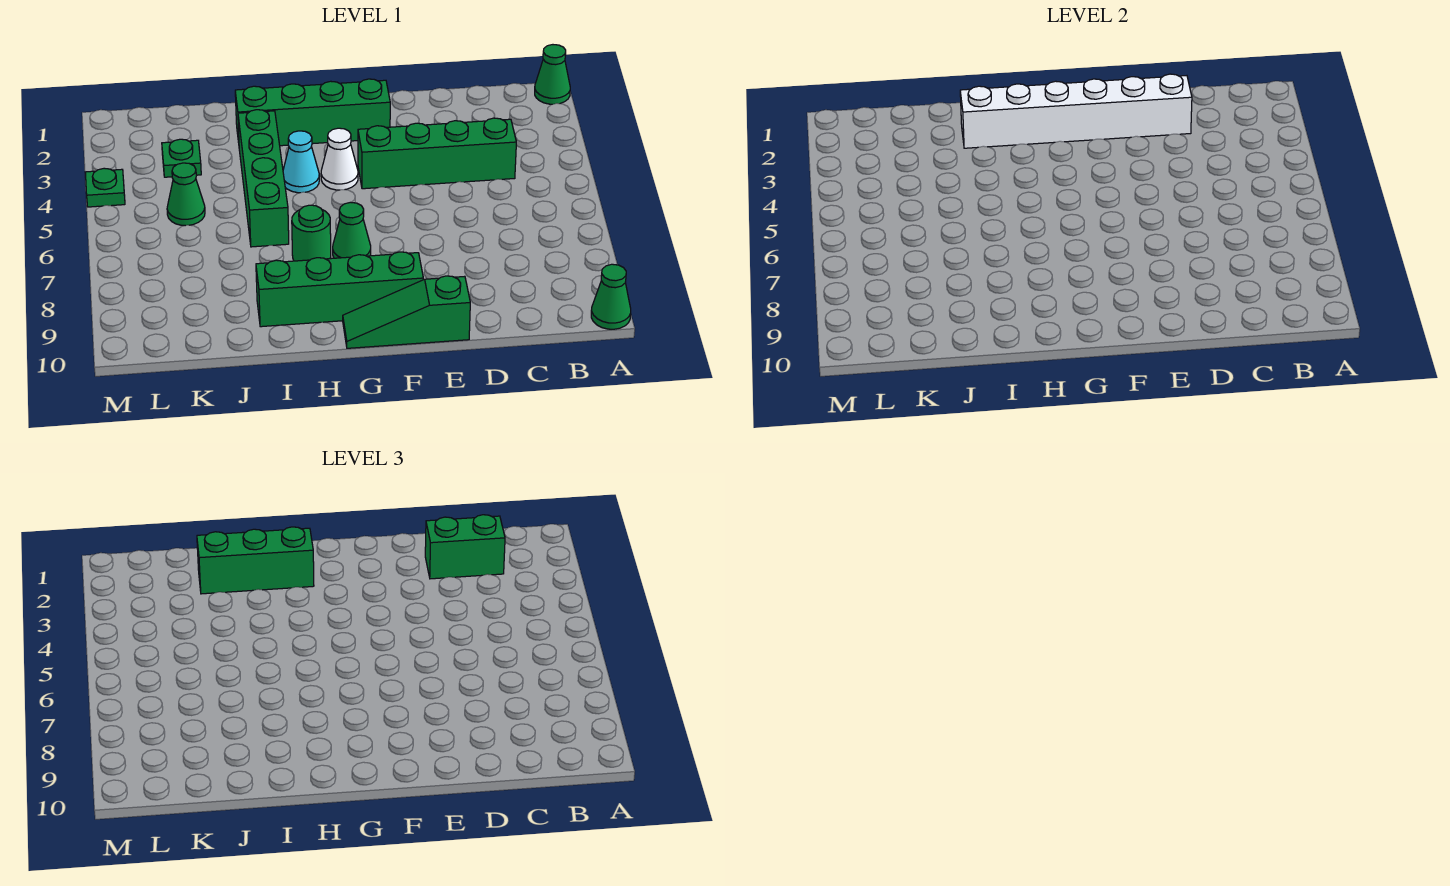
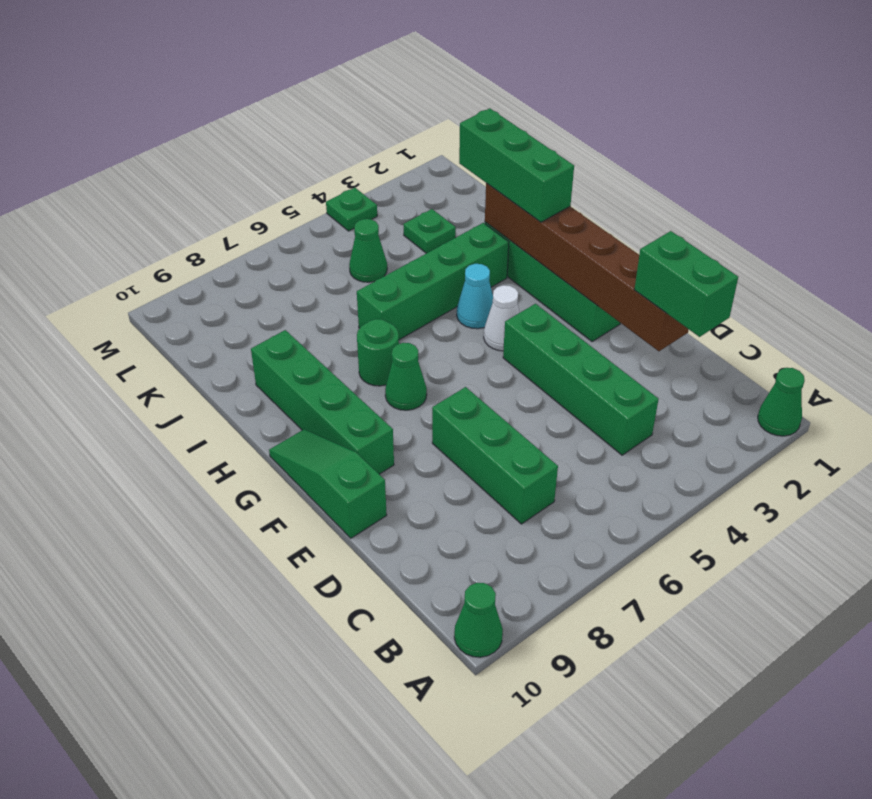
none -> green brick C7:E7 level 1
white brick D2:I2 level 2 -> brown brick D2:I2 level 2

